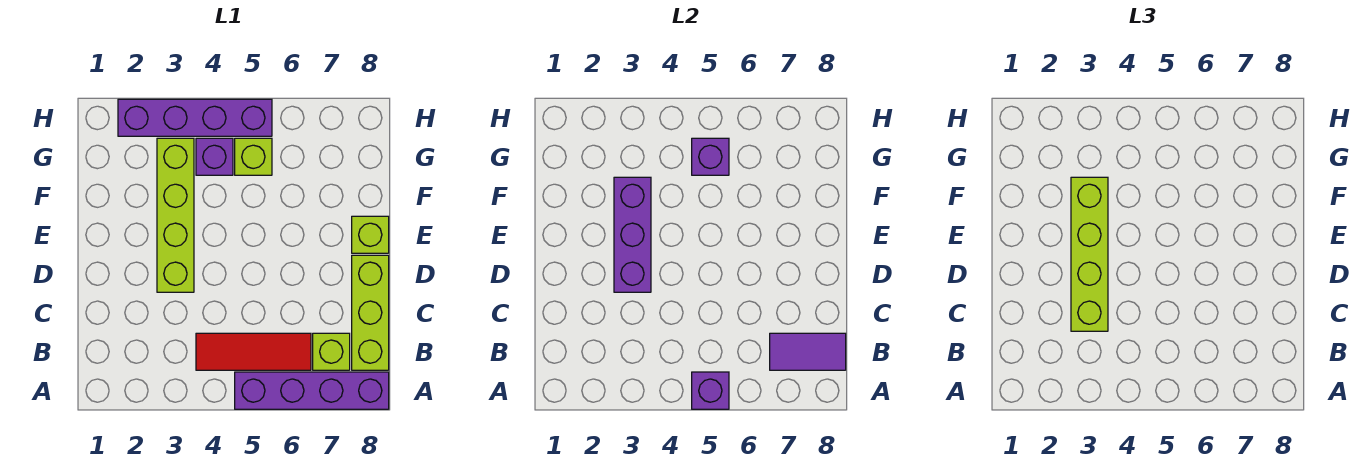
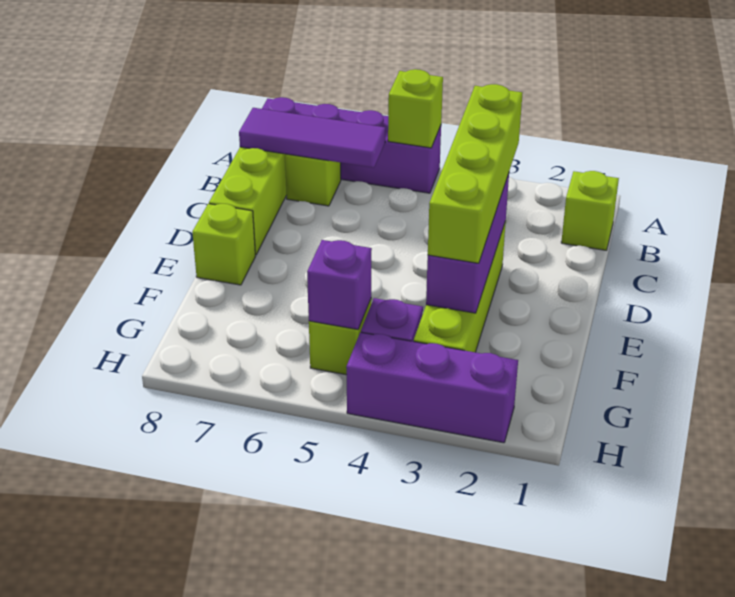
purple brick A5 level 2 -> lime brick A5 level 2
none -> lime brick B1 level 1
red tile B4:B6 level 1 -> none
purple tile B7:B8 level 2 -> purple tile B6:B8 level 2
purple brick H2:H5 level 1 -> purple brick H2:H4 level 1

